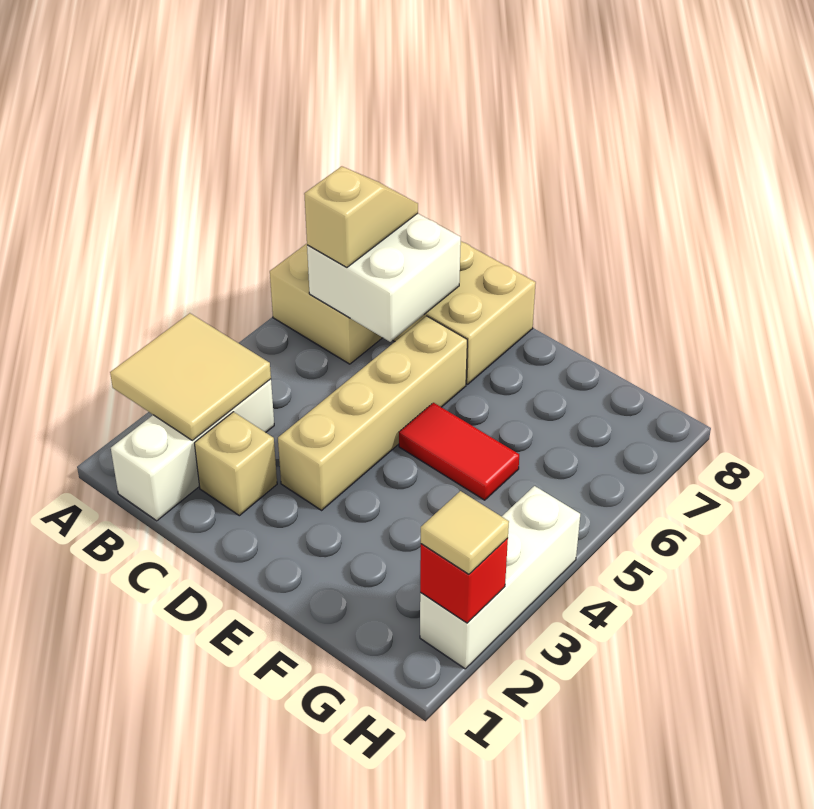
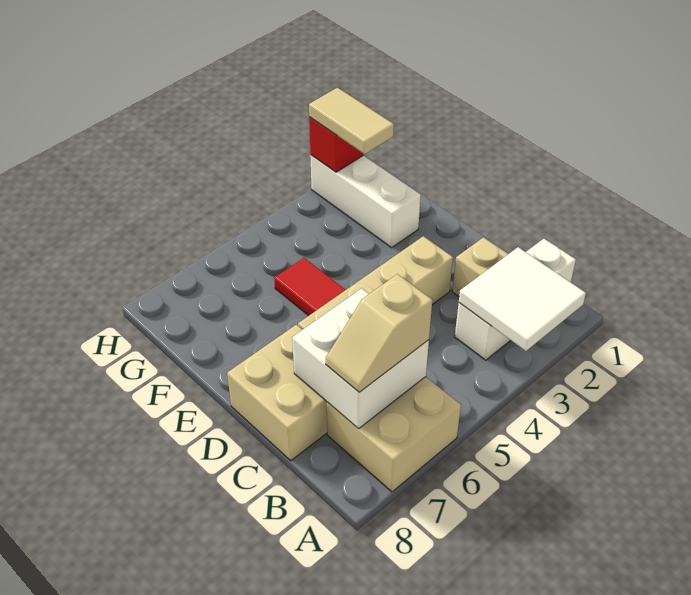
tan tile A2:B3 level 2 -> white tile A2:B3 level 2
white brick H2:H4 level 1 -> white brick F2:H2 level 1
tan tile H2 level 3 -> tan tile G2:H2 level 3

